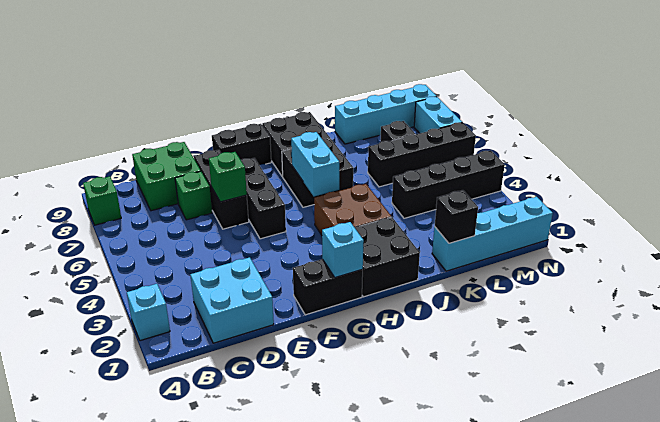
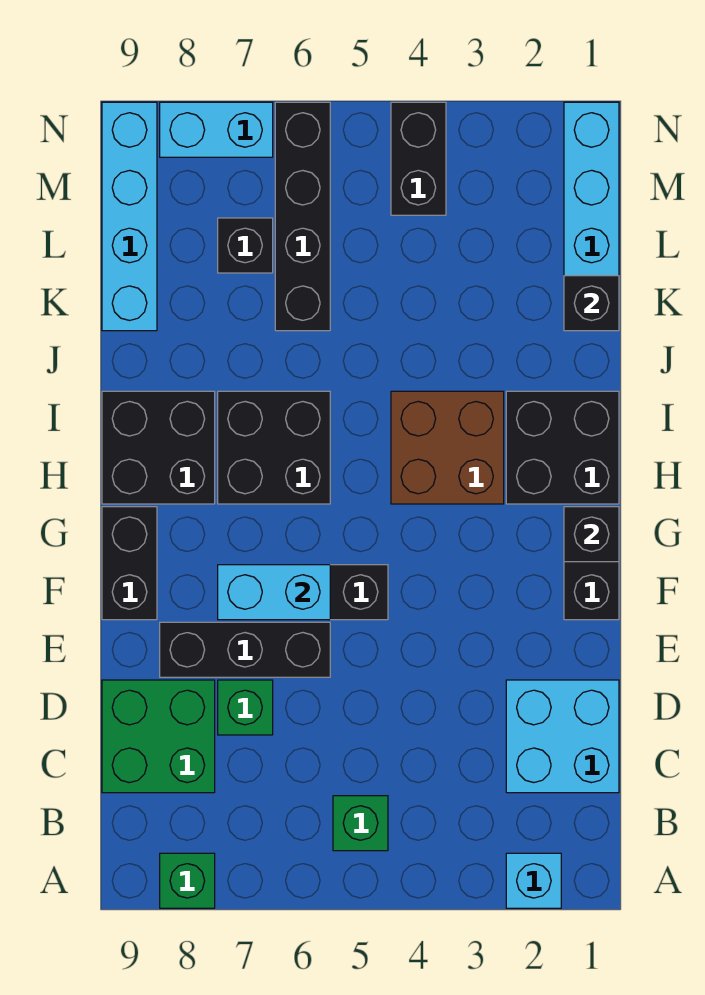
green brick E6 level 2 -> green brick B5 level 1
cyan brick G1 level 2 -> black brick G1 level 2
cyan brick H5:H6 level 2 -> cyan brick F6:F7 level 2
black brick K4:N4 level 1 -> black brick M4:N4 level 1

